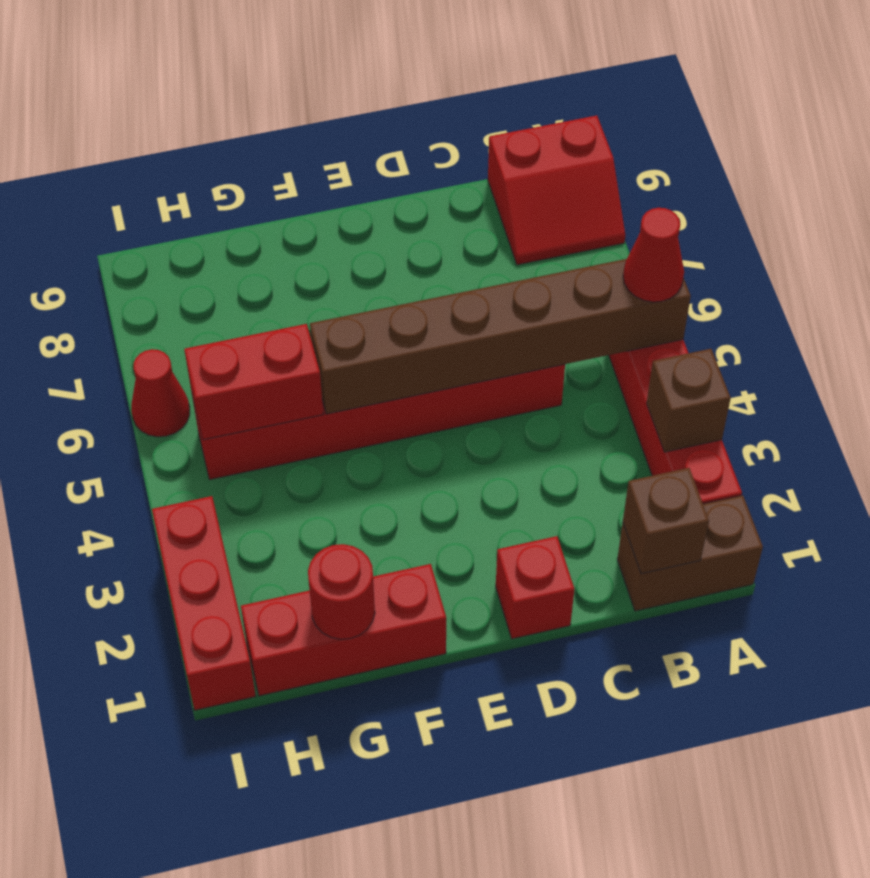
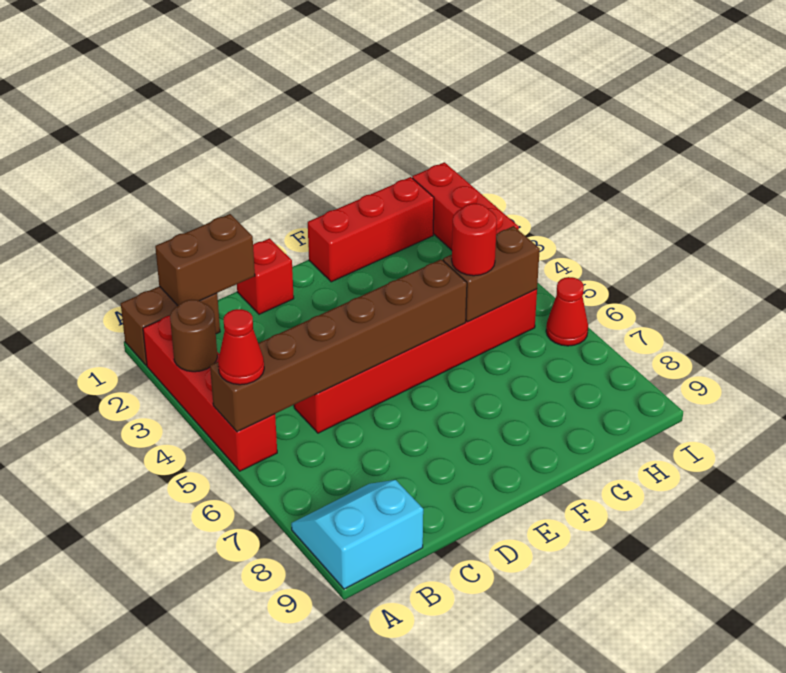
brown brick A3 level 2 -> brown round brick A3 level 2
red slope A8:B9 level 1 top 9 -> cyan slope A8:B9 level 1 top 9
brown brick B1 level 2 -> brown brick B1:C1 level 2
red round brick G1 level 2 -> red round brick G5 level 3
red brick G5:H5 level 2 -> brown brick G5:H5 level 2

